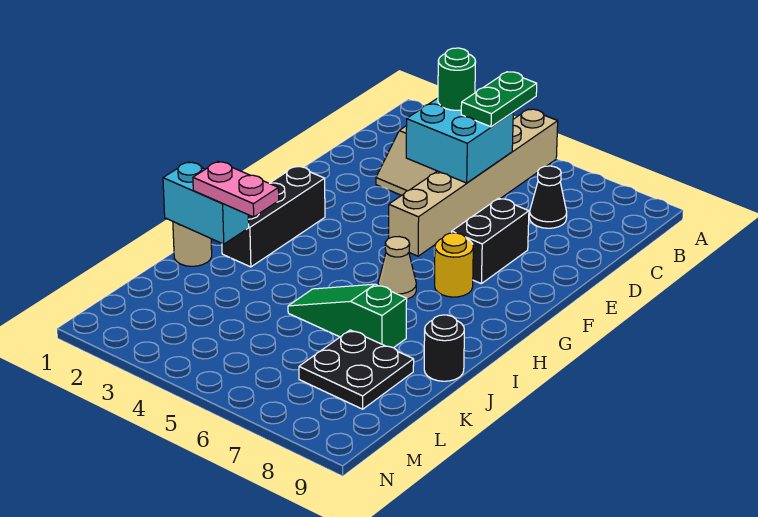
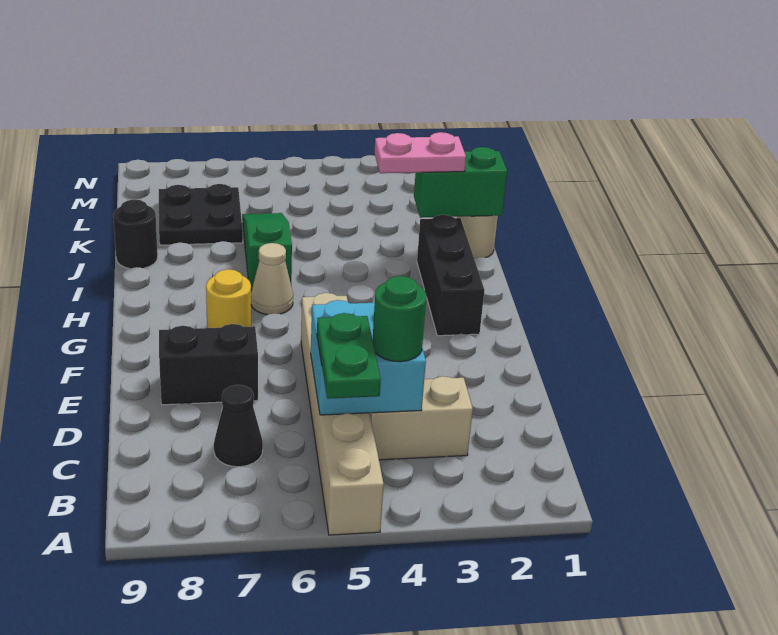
black brick E7:F7 level 1 -> black brick E7:E8 level 1
cyan brick J1:J2 level 2 -> green brick J1:J2 level 2
green slope J5:J7 level 1 top 7 -> green slope I6:K6 level 1 top I

